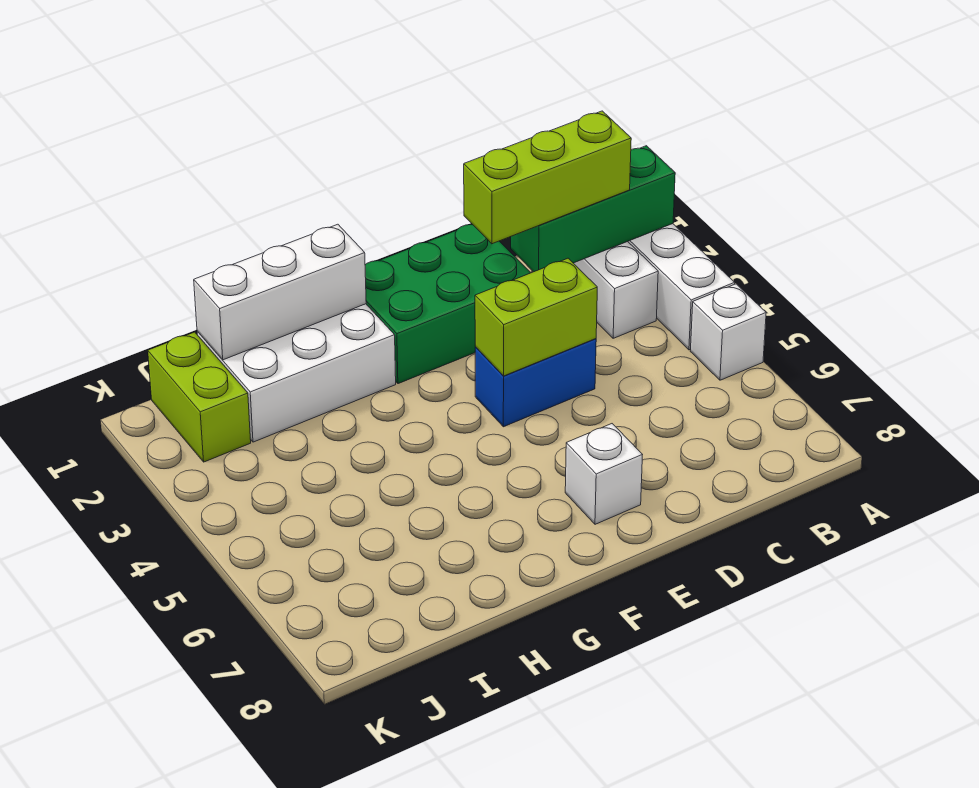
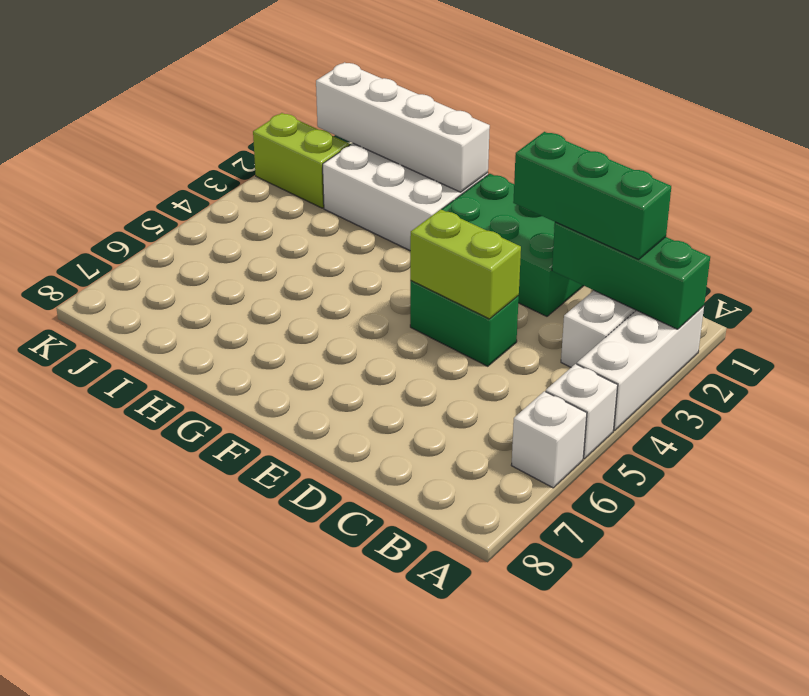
lime brick B2:D2 level 3 -> green brick B2:D2 level 3
blue brick D4:E4 level 1 -> green brick D4:E4 level 1
white brick E7 level 1 -> white brick A6 level 1
white brick G1:I1 level 2 -> white brick G1:J1 level 2
lime brick J1:J2 level 1 -> lime brick J2:K2 level 1

